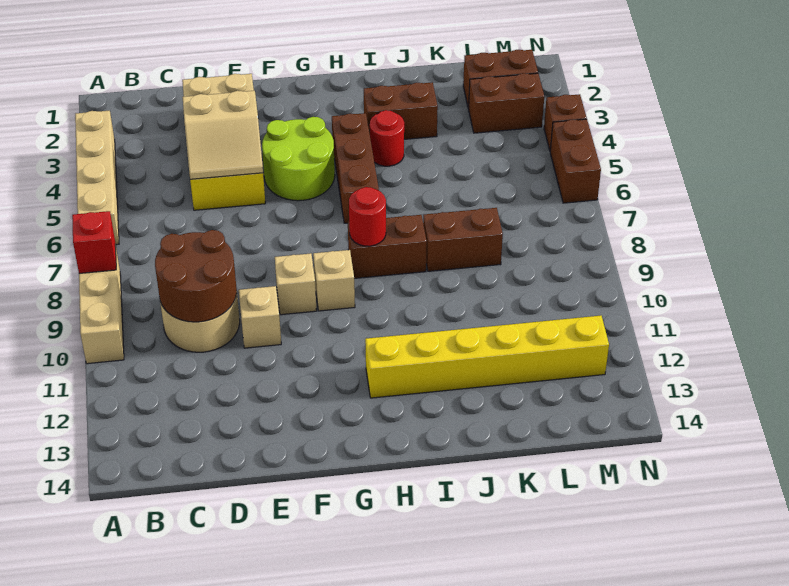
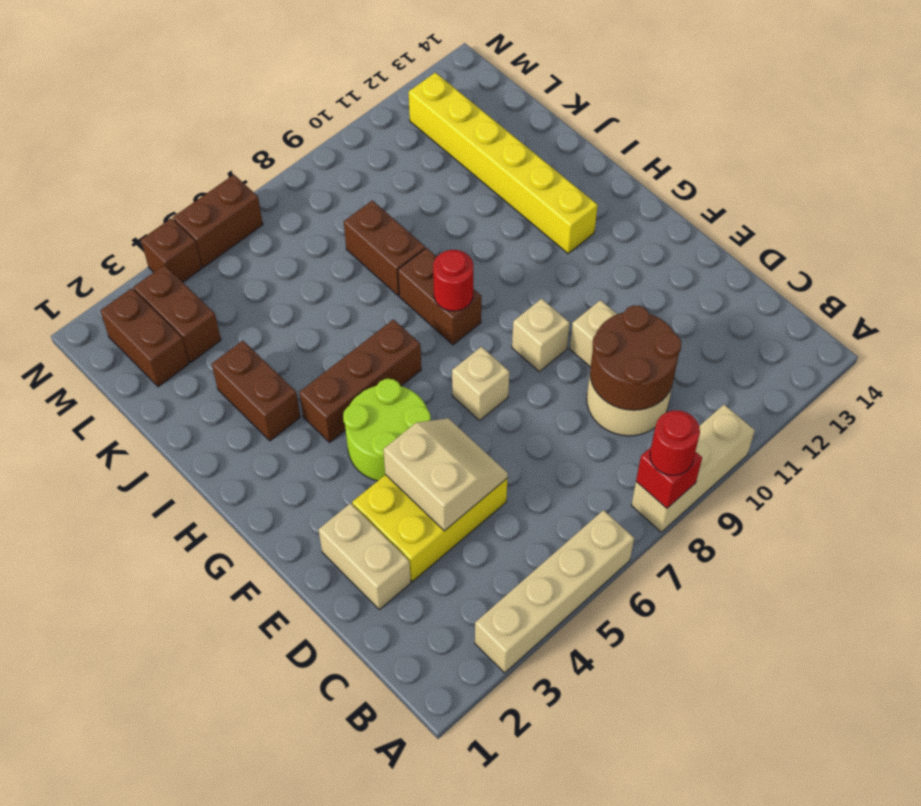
tan brick G9 level 1 -> tan brick F7 level 1
red round brick I4 level 1 -> red round brick A8 level 3

